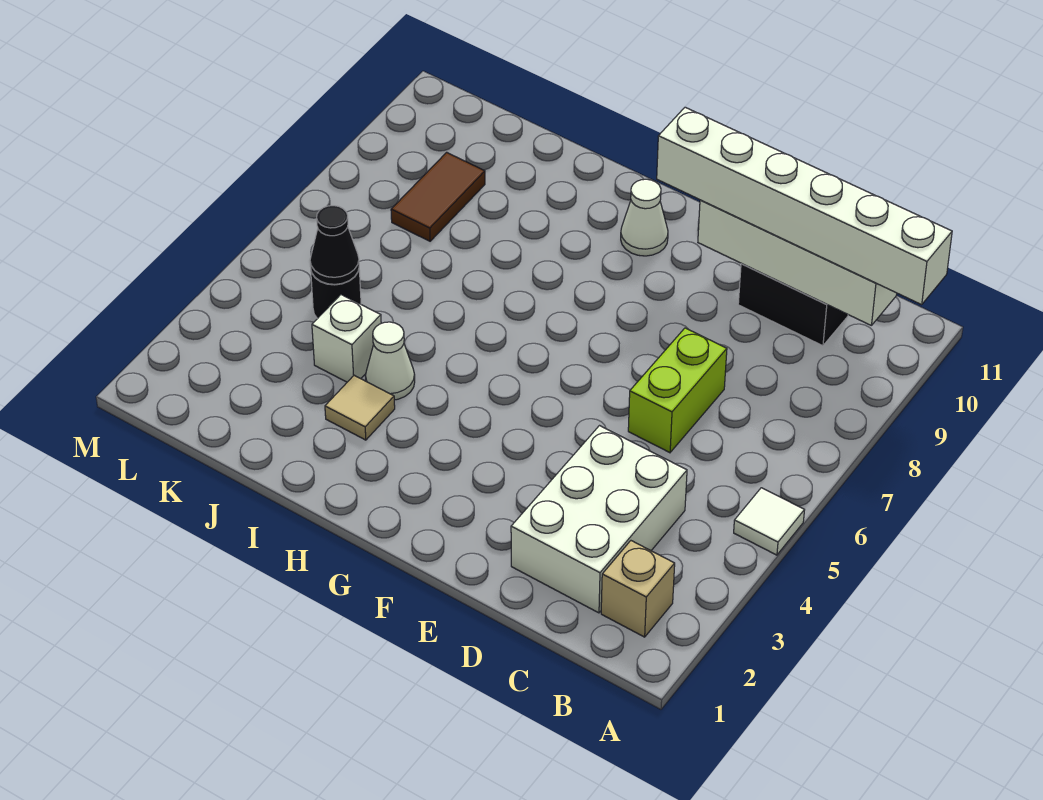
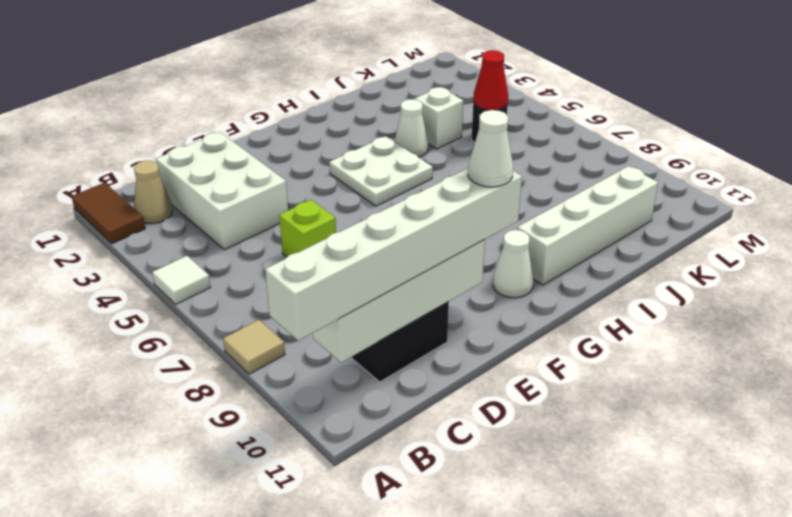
tan brick B2 level 1 -> tan cone B2 level 1
lime brick D6:D7 level 1 -> lime brick D6 level 1
none -> white cone F10 level 4
none -> white plate G4:H5 level 1
none -> white brick H10:K10 level 1
tan tile I3 level 1 -> tan tile A8 level 1
black cone K5 level 2 -> red cone K5 level 2
brown tile K8:K9 level 1 -> brown tile A1:A2 level 1

